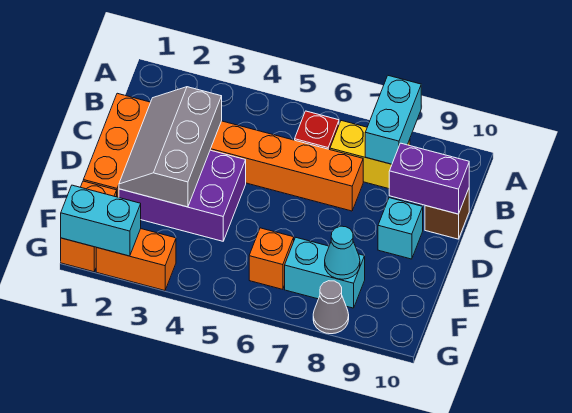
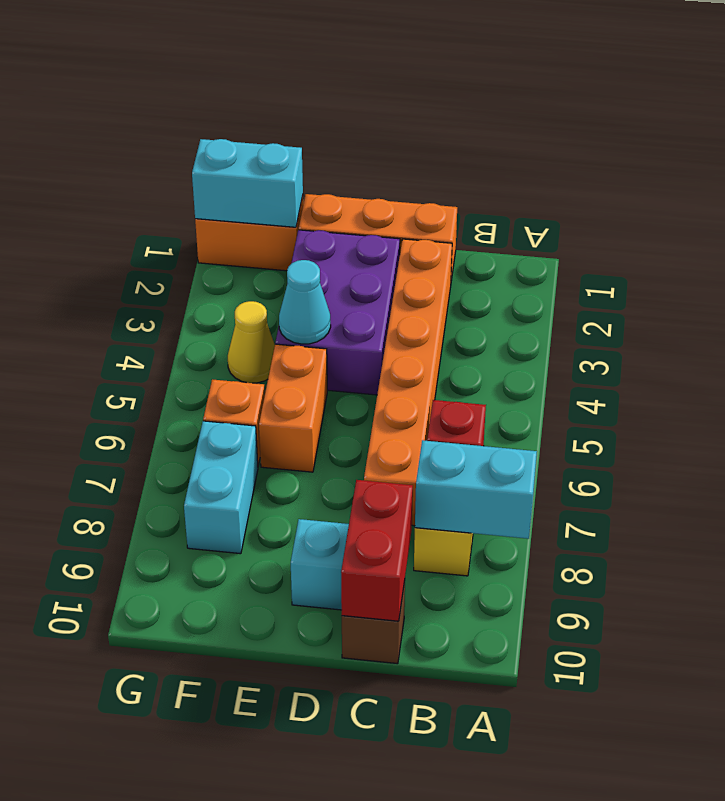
grey slope C2:E3 level 2 top 3 -> none
purple brick C9:C10 level 2 -> red brick C9:C10 level 2
none -> yellow cone F4 level 1
cyan cone F8 level 2 -> cyan cone E4 level 2
cyan brick G1:G2 level 2 -> cyan brick F1:G1 level 2
orange brick G2:G3 level 1 -> orange brick E5:E6 level 1
grey cone G8 level 1 -> none

